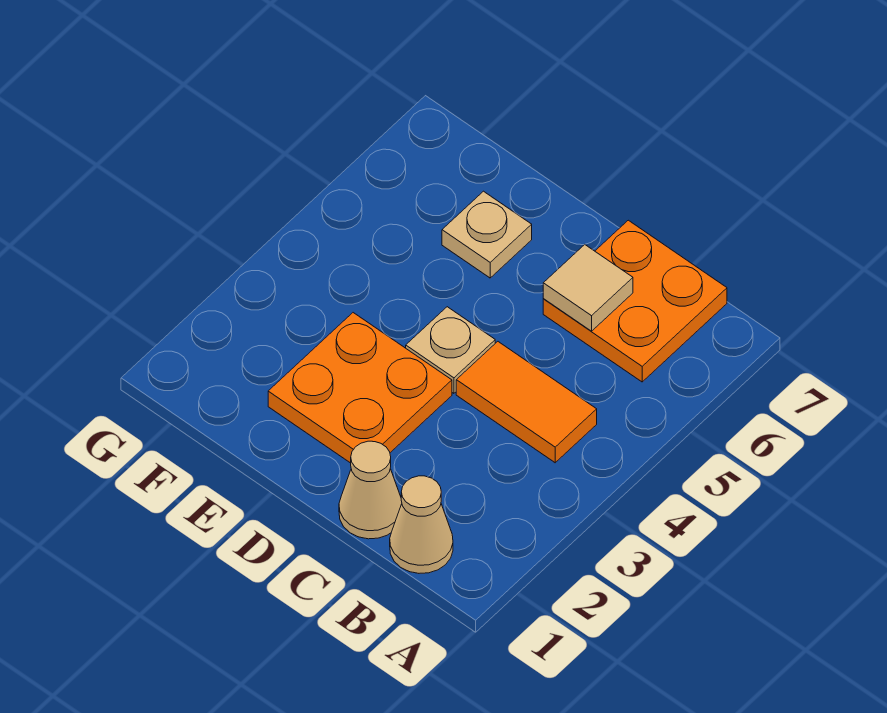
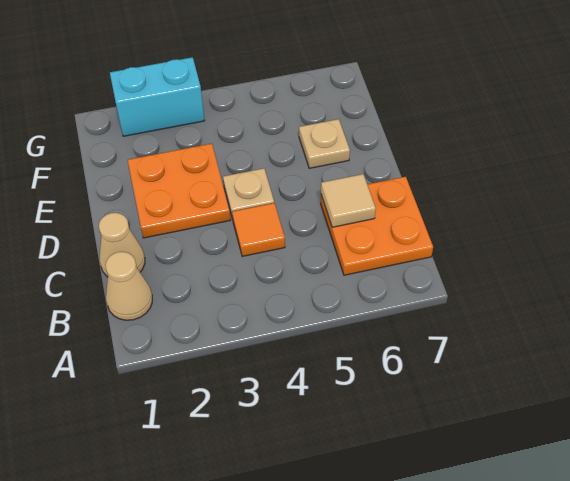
orange tile B4:C4 level 1 -> orange tile C4 level 1
none -> cyan brick G2:G3 level 1

